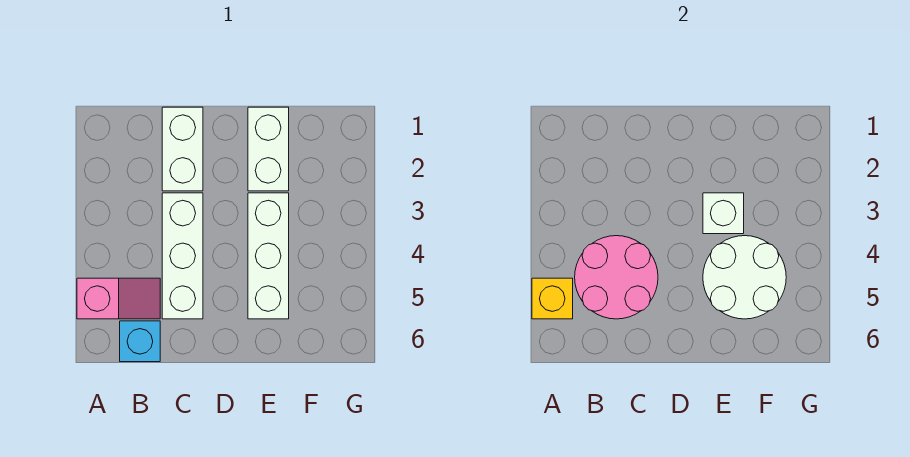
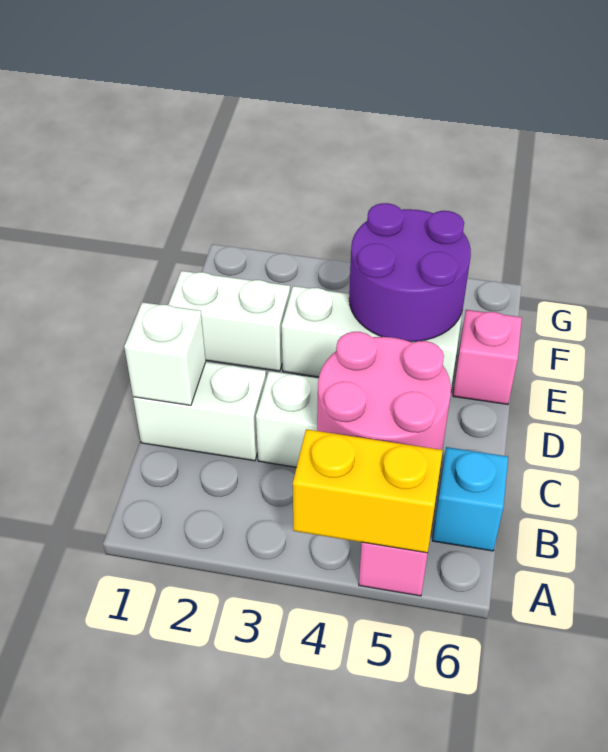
yellow brick A5 level 2 -> yellow brick A4:A5 level 2
white brick E3 level 2 -> white brick C1 level 2
white round brick E4:F5 level 2 -> purple round brick E4:F5 level 2
none -> pink brick E6 level 1

